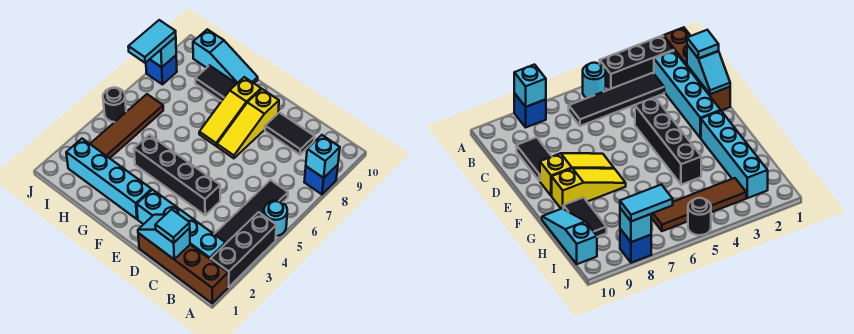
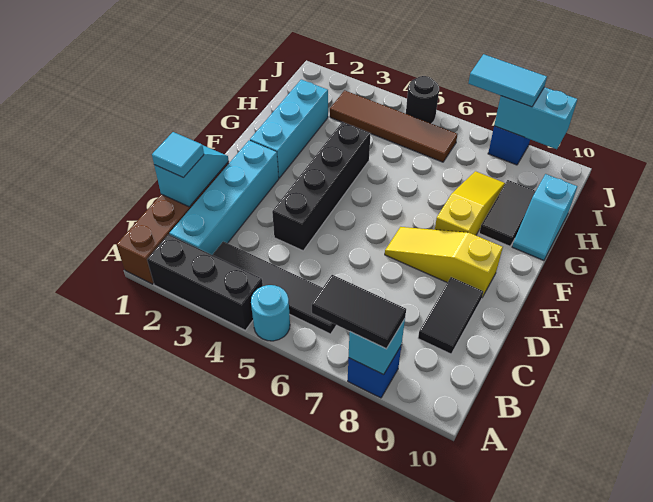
none -> black tile A7:A8 level 3
cyan brick F2:I2 level 1 -> cyan brick F2:H2 level 1
yellow slope F7:F9 level 1 top 9 -> yellow slope F8:H8 level 1 top F
cyan slope G10:I10 level 1 top I -> cyan slope G10:H10 level 1 top H
cyan brick J8 level 2 -> cyan brick J8:J9 level 2

